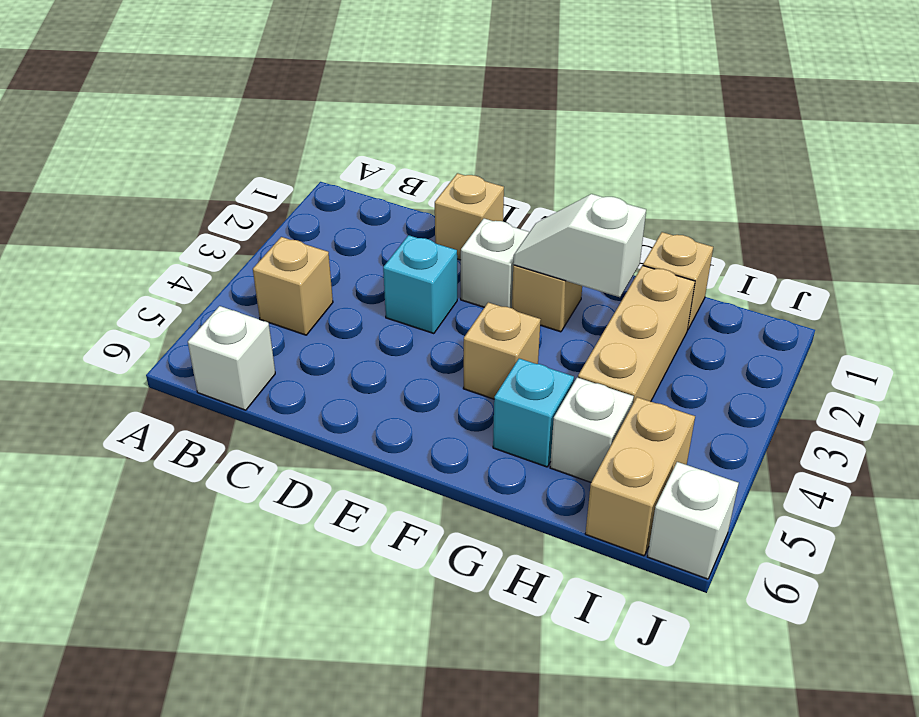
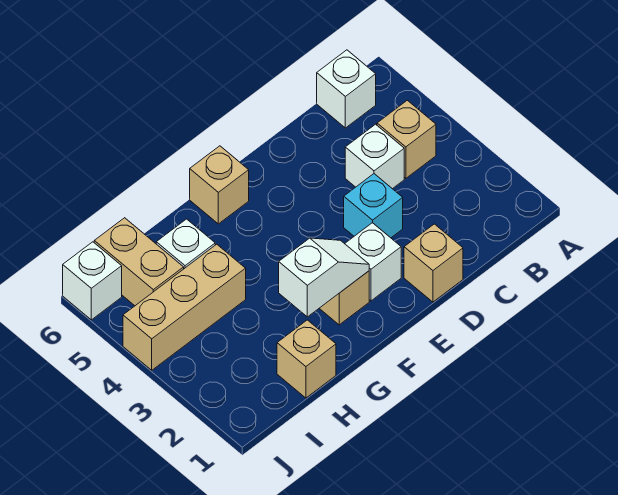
none -> white brick C4 level 1
tan brick F4 level 1 -> tan brick F6 level 1
cyan brick G5 level 1 -> none
tan brick H2:H4 level 1 -> tan brick H4:J4 level 1

